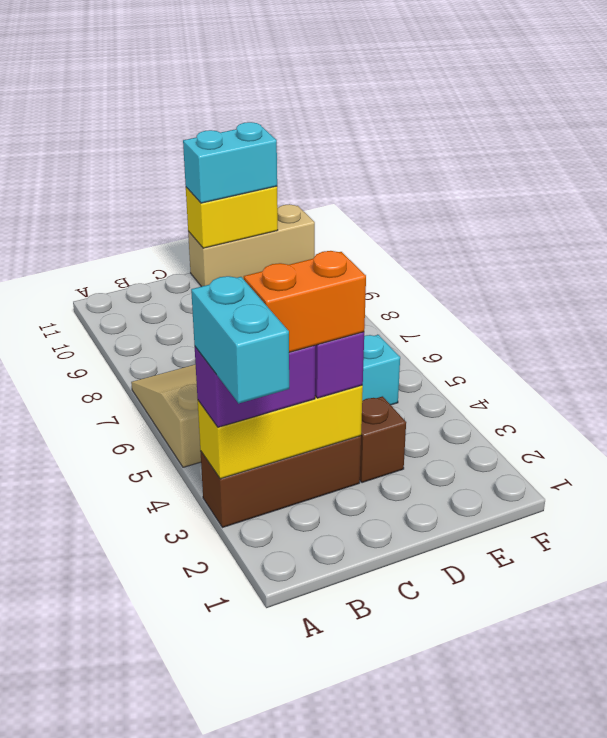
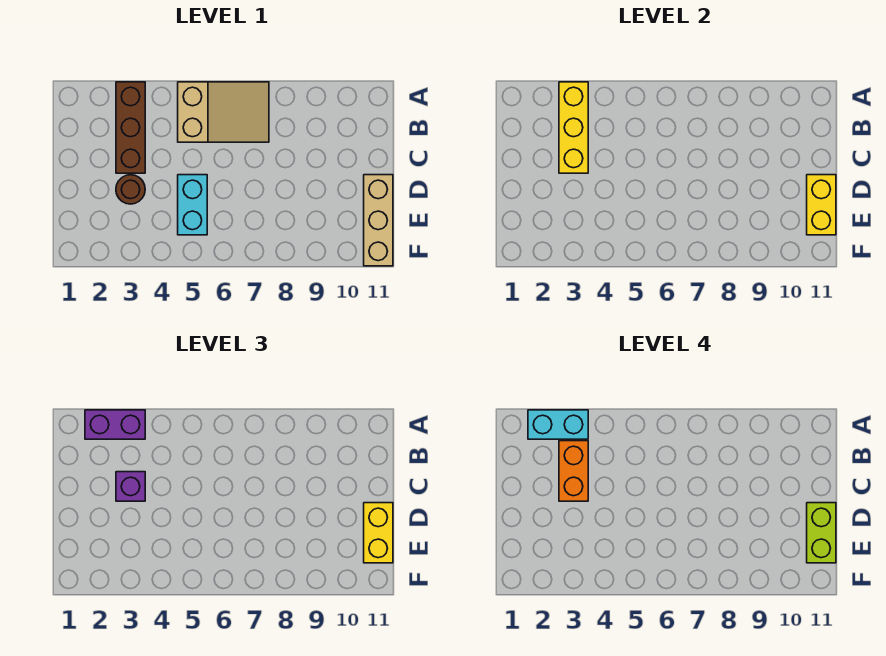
purple brick A3:B3 level 3 -> purple brick A2:A3 level 3
brown brick D3 level 1 -> brown round brick D3 level 1
cyan brick D11:E11 level 3 -> yellow brick D11:E11 level 3
none -> lime brick D11:E11 level 4

